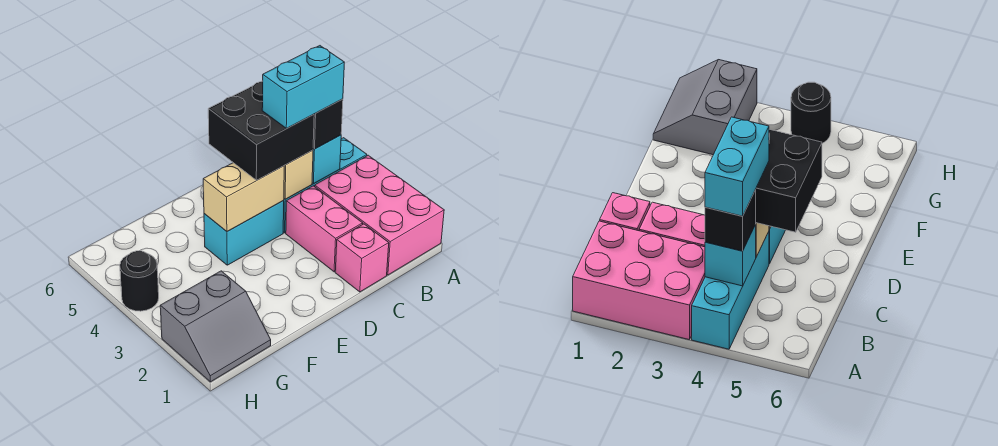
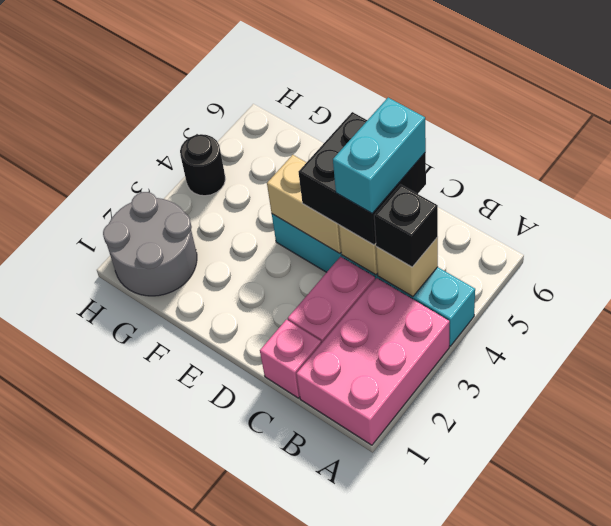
cyan brick B4 level 2 -> tan brick B4 level 2
cyan brick B4:C4 level 4 -> cyan brick C4:C5 level 4
grey slope G1:H2 level 1 top 2 -> grey round brick G1:H2 level 1

